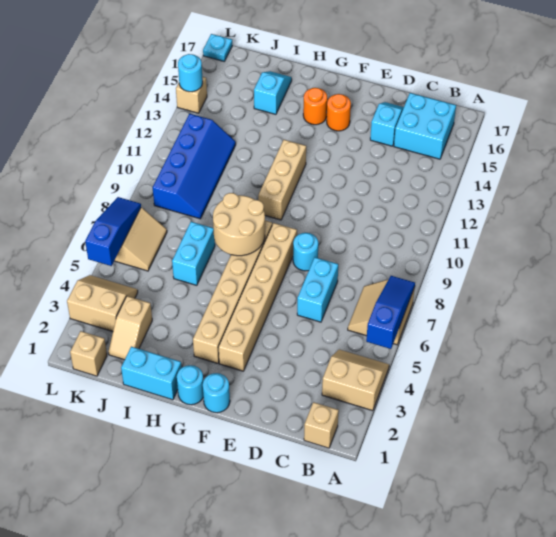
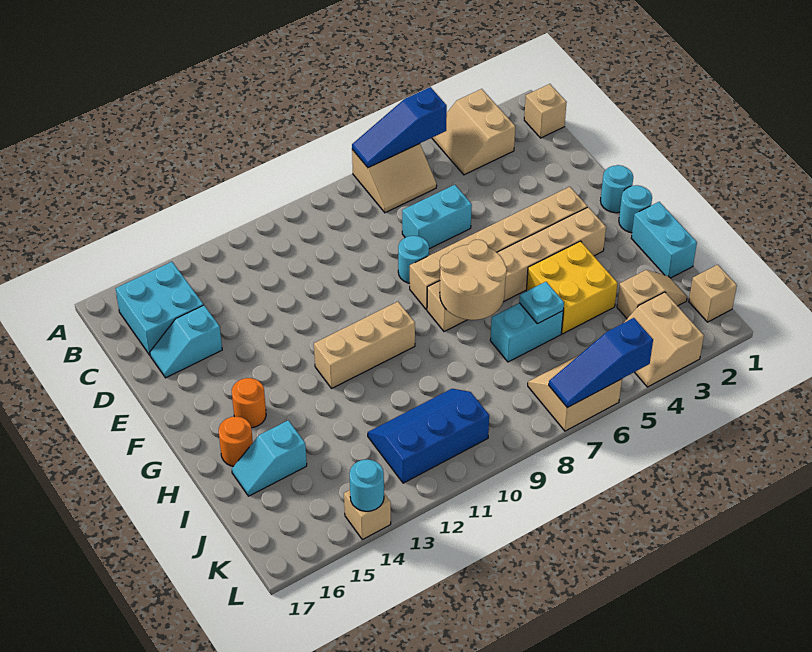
orange round brick F15 level 1 -> orange round brick H16 level 1
none -> yellow brick H4:I5 level 1
blue slope J9:K12 level 1 top K -> blue slope J10:K12 level 1 top K
cyan plate L17 level 1 -> cyan plate I6 level 2

